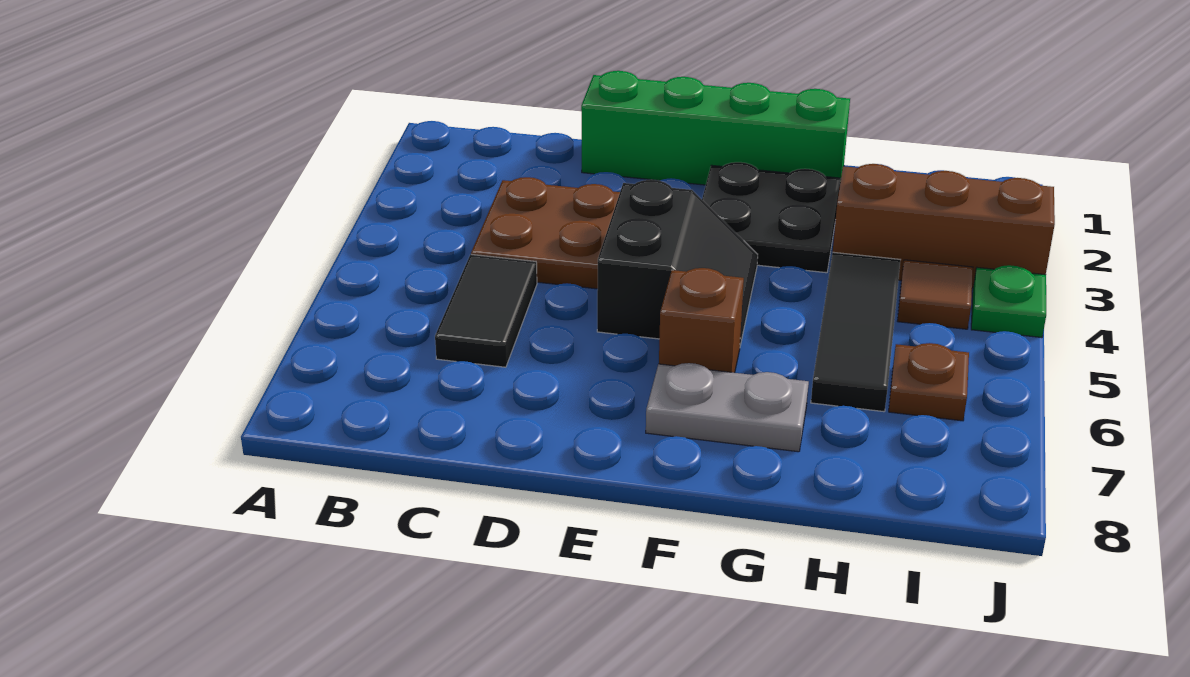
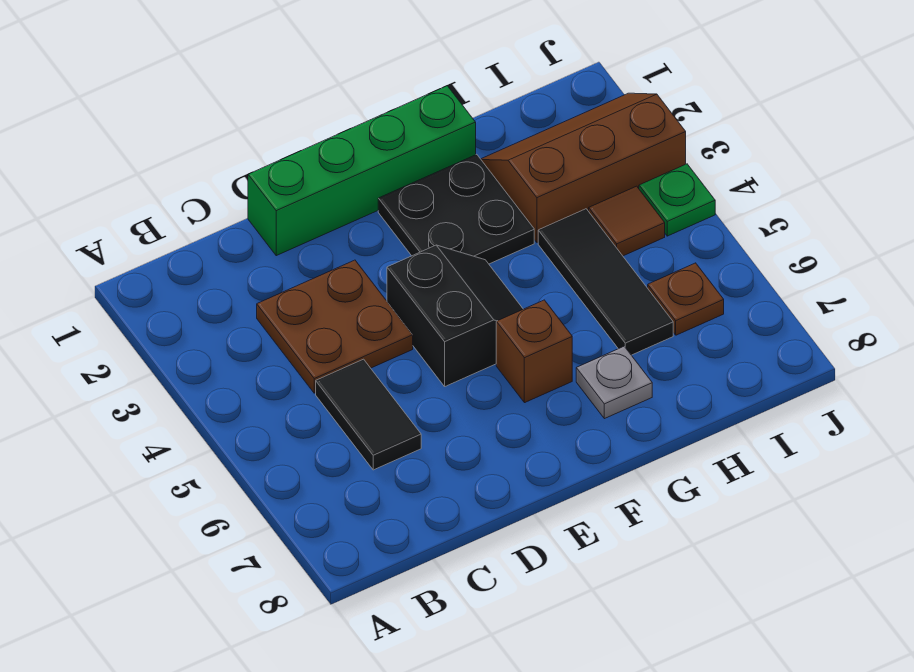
grey plate F7:G7 level 1 -> grey plate G7 level 1

